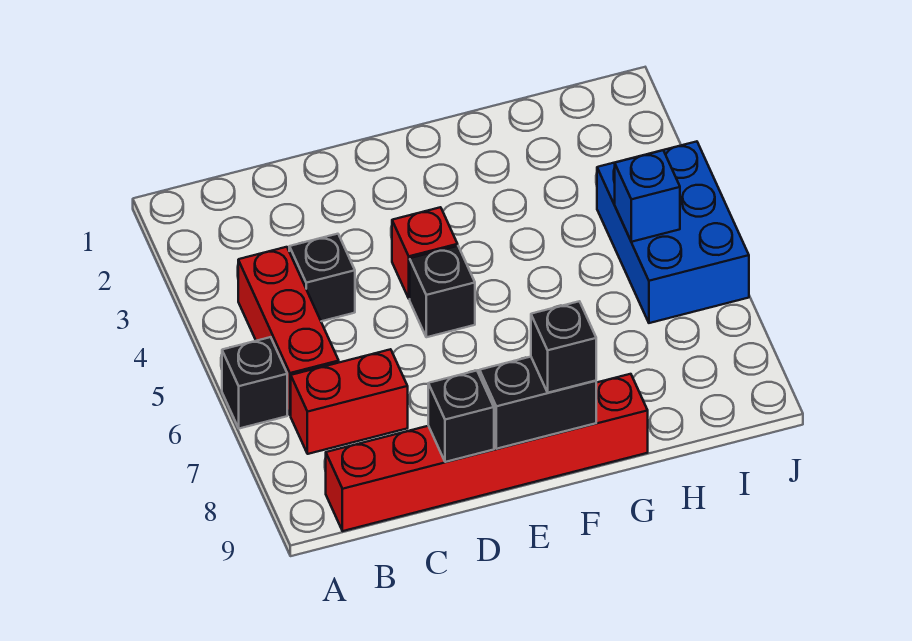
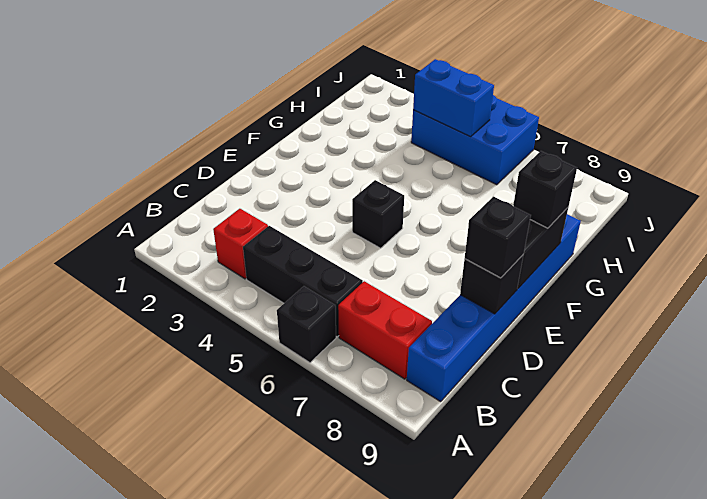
red brick B4:B6 level 1 -> black brick B4:B6 level 1
red brick B7:C7 level 1 -> red brick B7:B8 level 1
red brick B9:G9 level 1 -> blue brick B9:G9 level 1
black brick C4 level 1 -> black brick D9 level 3
red brick E4 level 1 -> red brick B3 level 1
blue brick I5 level 2 -> blue brick I4:I5 level 2

